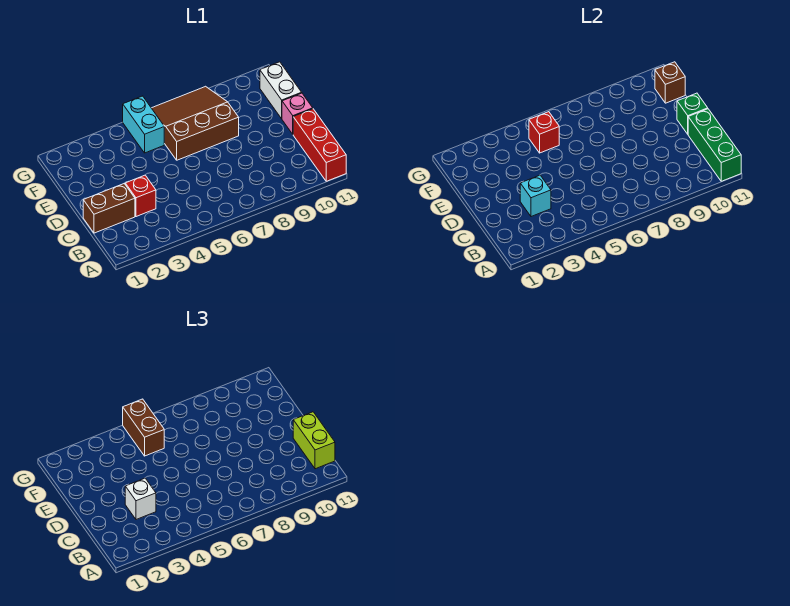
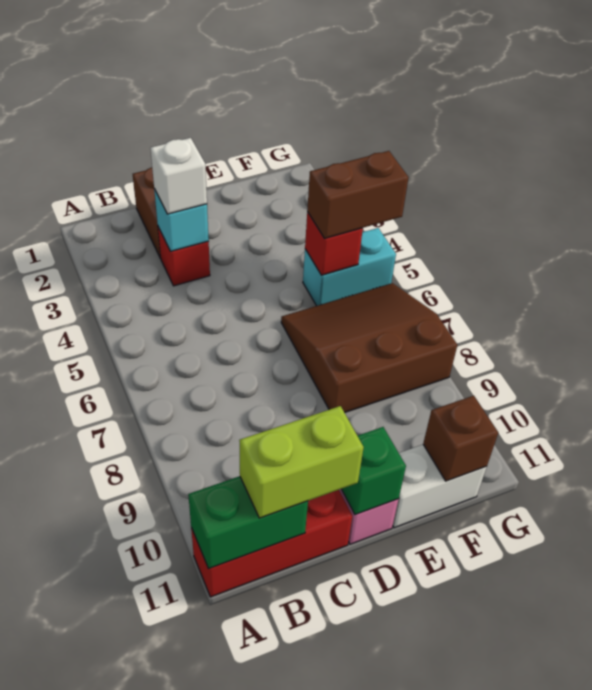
green brick A11:C11 level 2 -> green brick A11:B11 level 2
brown slope E6:G8 level 1 top E -> brown slope E6:G8 level 1 top 8

